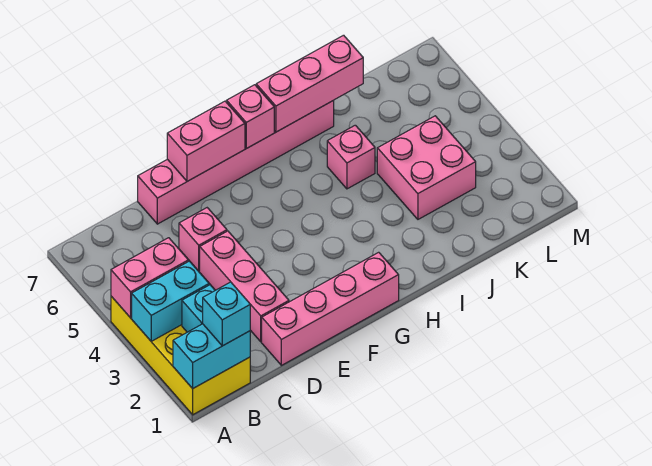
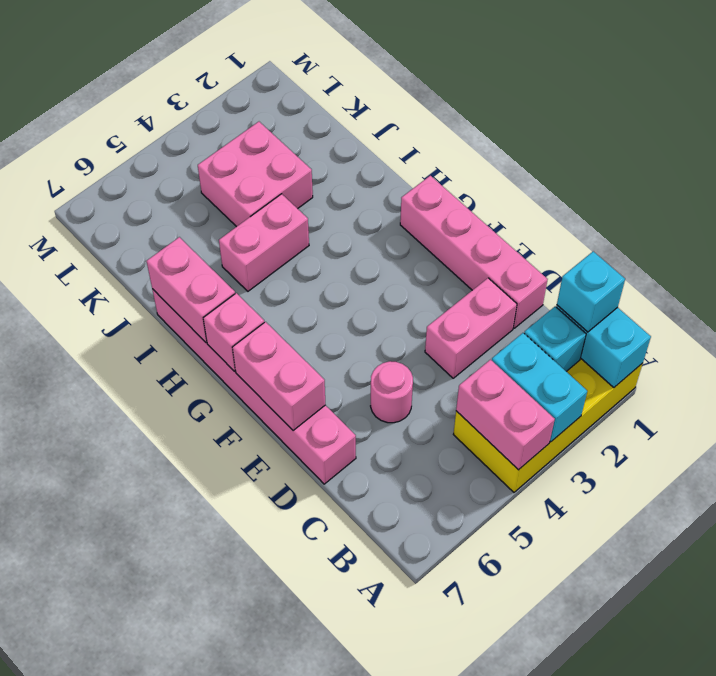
pink brick D2:D4 level 1 -> pink brick D2:D3 level 1
pink brick D5 level 1 -> pink round brick D5 level 1
pink brick H7:J7 level 2 -> pink brick H7:I7 level 2
pink brick I5 level 1 -> pink brick I4:I5 level 1

